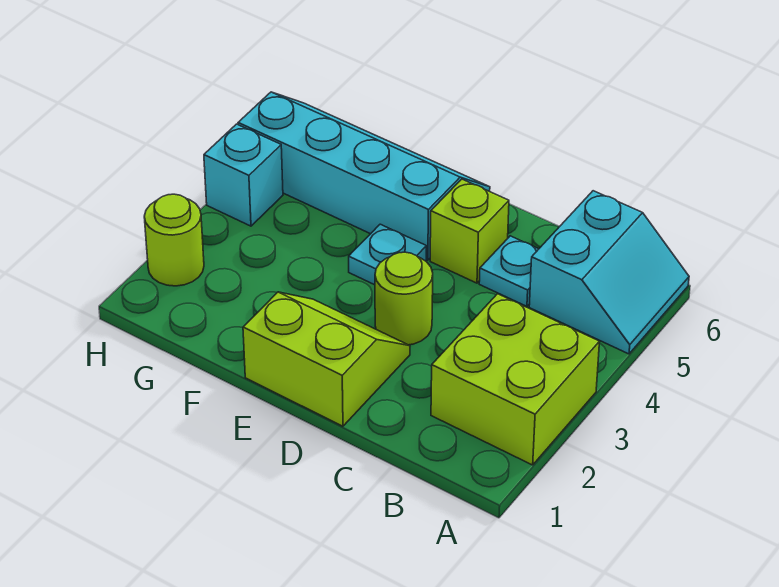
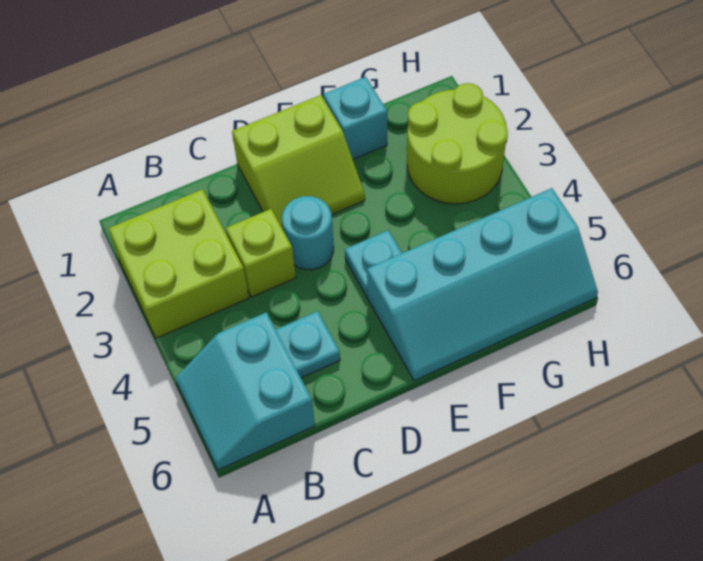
lime round brick D3 level 1 -> cyan round brick D3 level 1
lime brick D5 level 1 -> lime brick C3 level 1
lime round brick H2 level 1 -> lime round brick G2:H3 level 1
cyan brick H4 level 1 -> cyan brick F1 level 1

